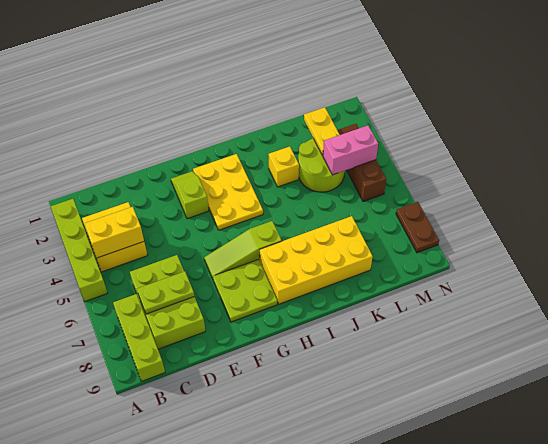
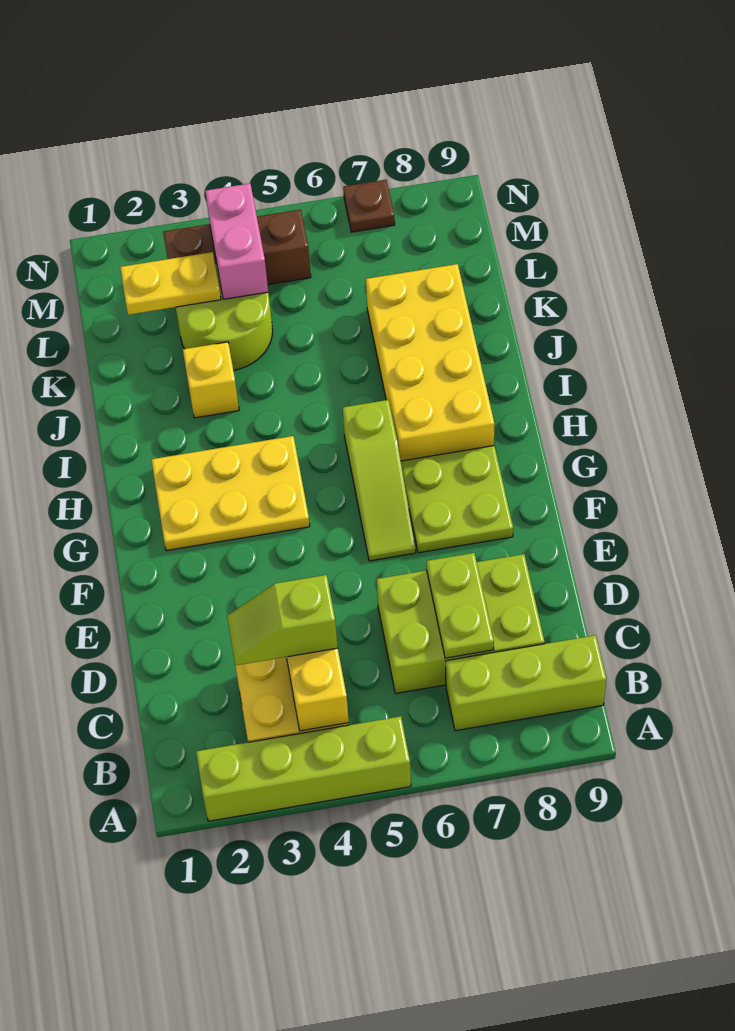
lime slope F2:F3 level 1 top 3 -> lime slope C3:C4 level 3 top 4
brown plate N7:N8 level 1 -> brown plate N7 level 1

